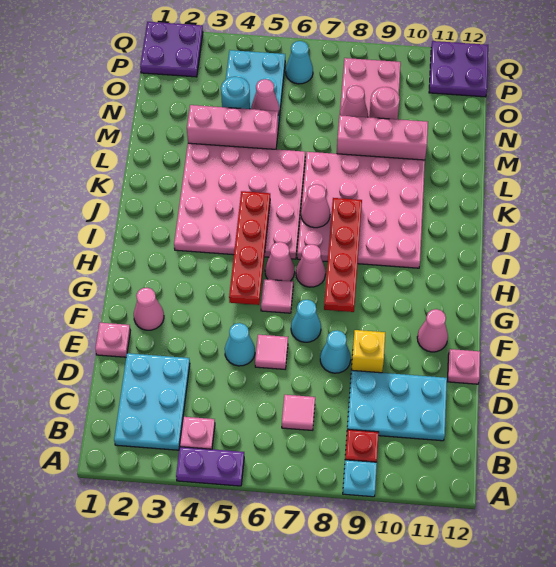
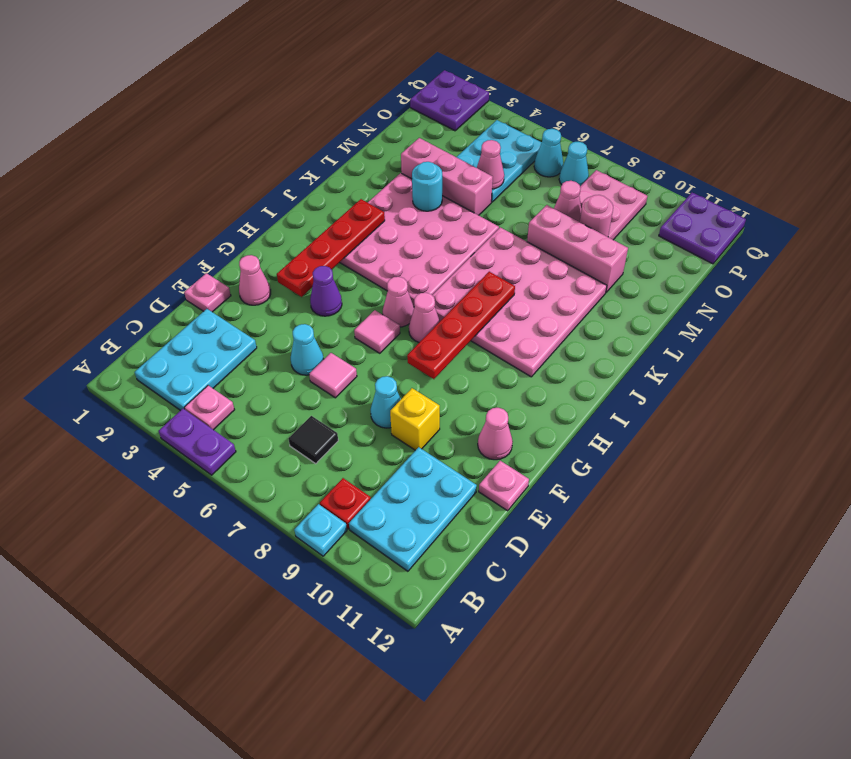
pink tile C7 level 1 -> black tile C7 level 1
cyan plate C9:D11 level 1 -> cyan plate B10:D11 level 1
cyan cone F7 level 1 -> cyan cone P7 level 1
none -> purple cone G4 level 1
red plate G5:J5 level 2 -> red plate G3:J3 level 2
pink cone J7 level 2 -> none
cyan round brick N4 level 2 -> cyan round brick L4 level 2

